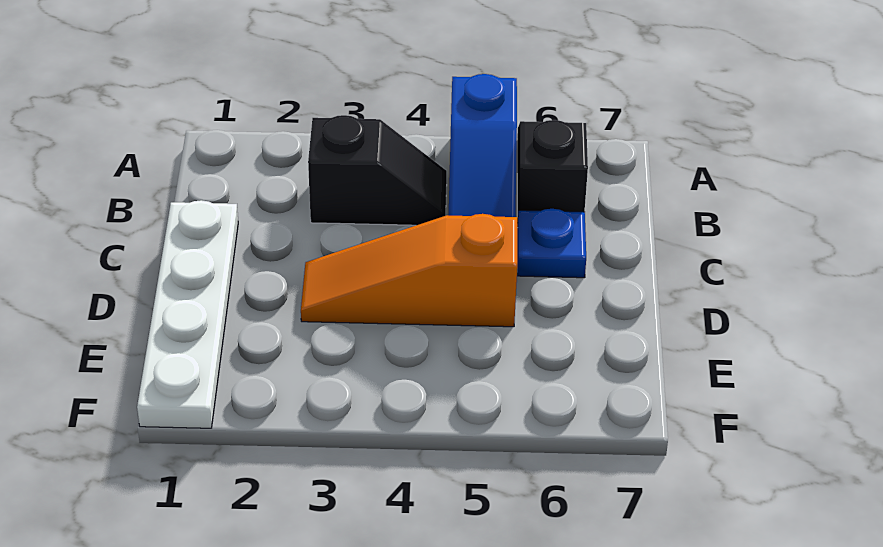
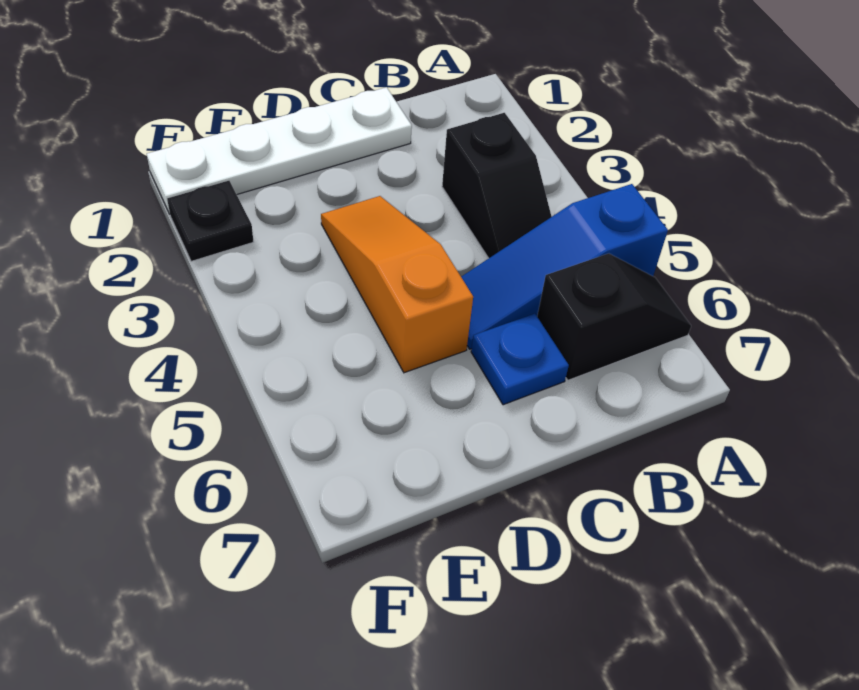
none -> black plate F2 level 1

